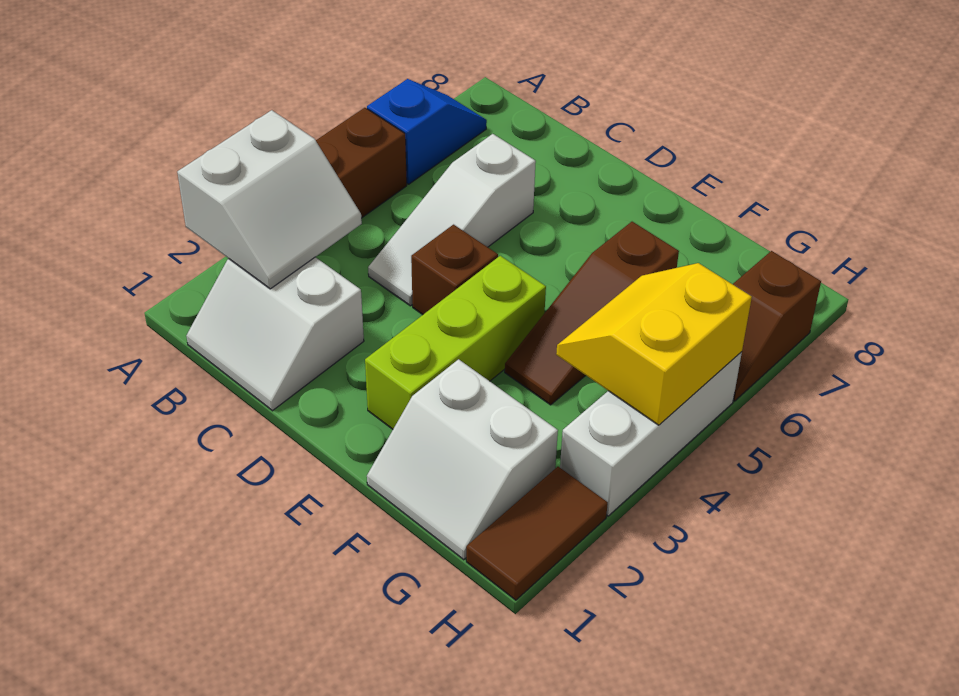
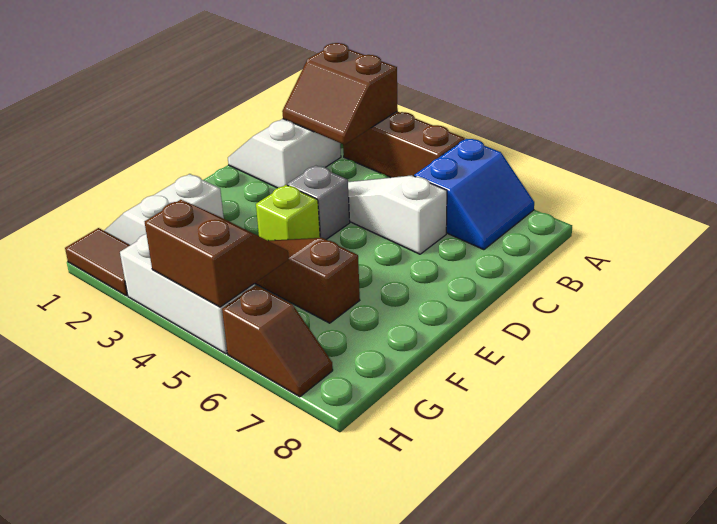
white slope A2:B3 level 2 top A -> brown slope A2:B3 level 2 top A
blue slope A6:A7 level 1 top 6 -> blue slope A6:B7 level 1 top 6
brown brick D4 level 1 -> grey brick D4 level 1
lime brick E2:E4 level 1 -> lime brick E4 level 1
yellow slope G4:H5 level 2 top H -> brown slope G4:H5 level 2 top H
brown slope H6:H7 level 1 top 7 -> brown slope H6:H7 level 1 top 6

